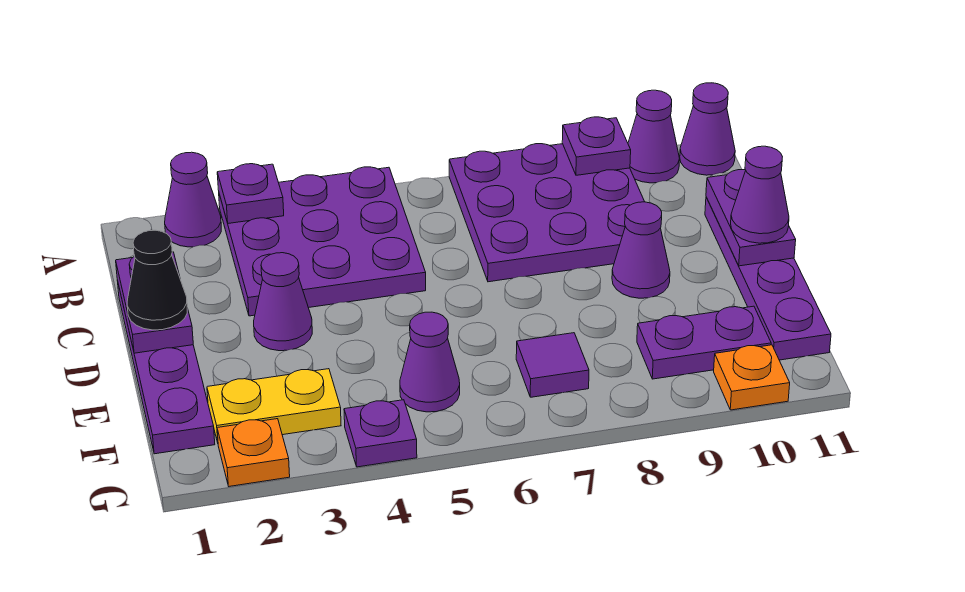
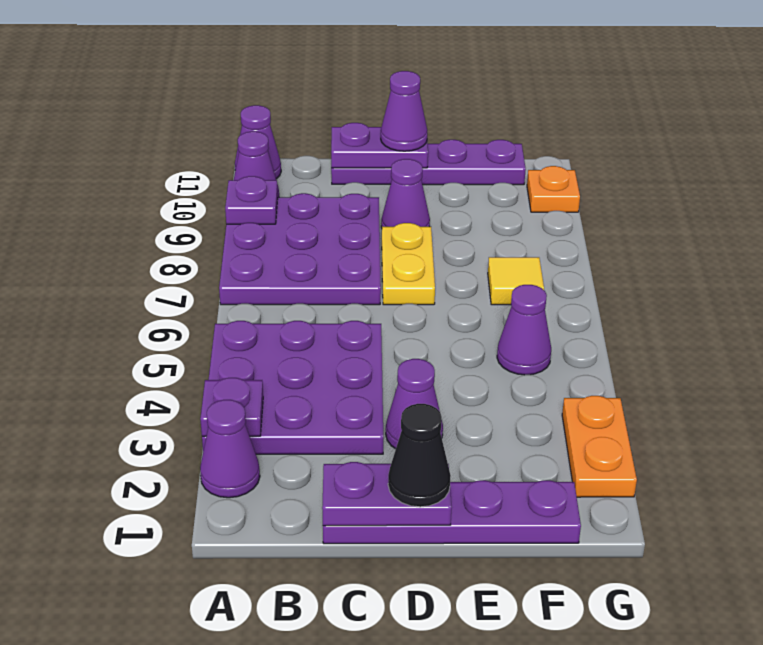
yellow plate F2:F3 level 1 -> yellow plate D7:D8 level 1
purple tile F7 level 1 -> yellow tile F7 level 1
purple plate F9:F10 level 1 -> none
orange plate G2 level 1 -> orange plate G2:G3 level 1
purple plate G4 level 1 -> none

